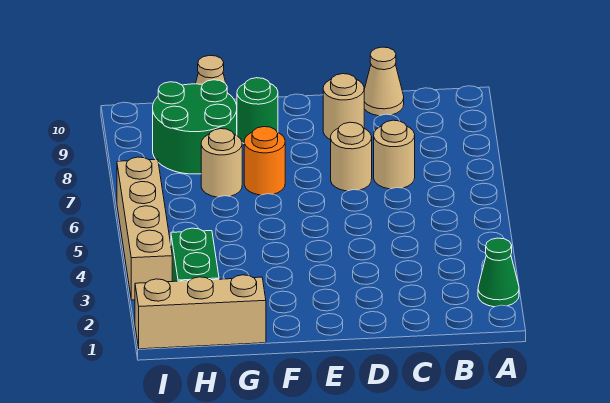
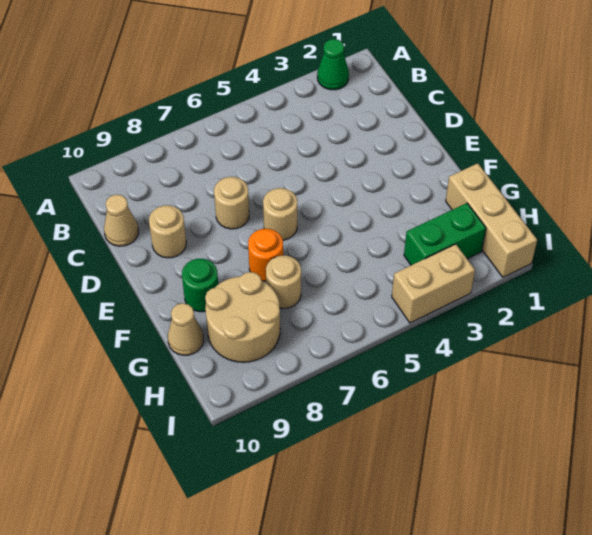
tan round brick C7 level 1 -> tan round brick E6 level 1
green round brick G8:H9 level 1 -> tan round brick G8:H9 level 1
tan brick I3:I6 level 1 -> tan brick I3:I4 level 1

